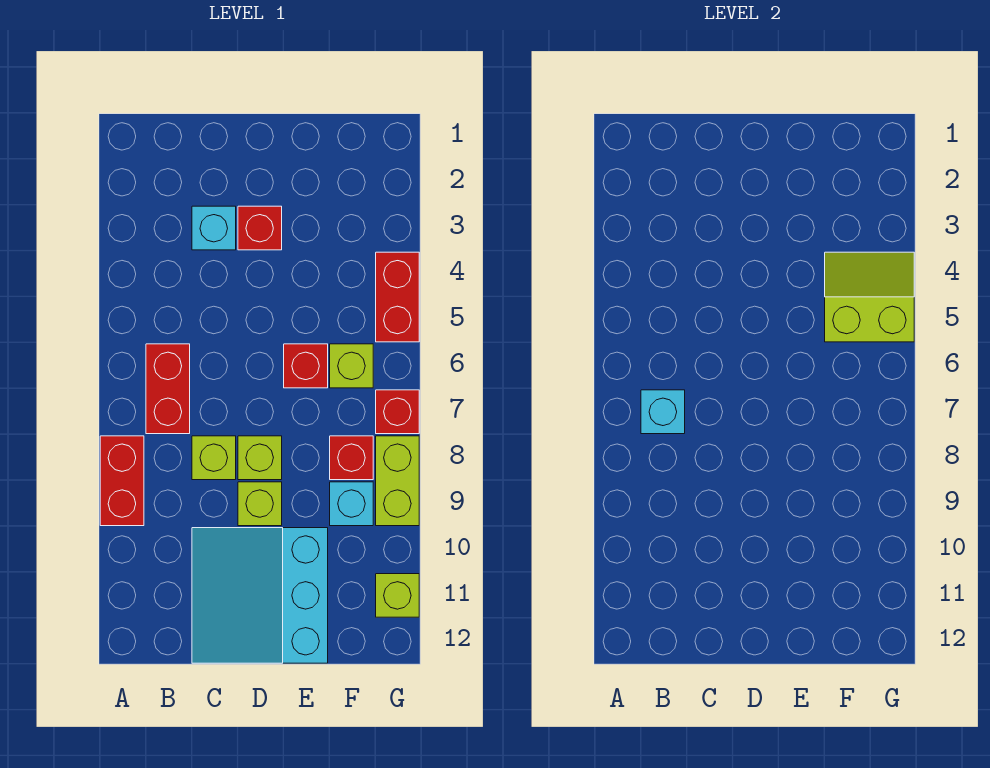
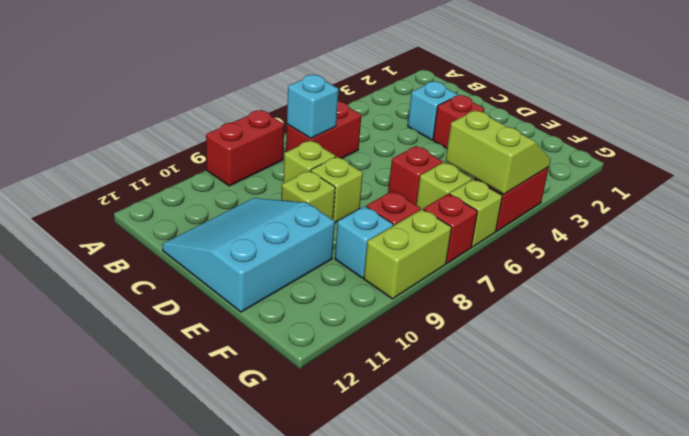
lime brick G11 level 1 -> lime brick G6 level 1

